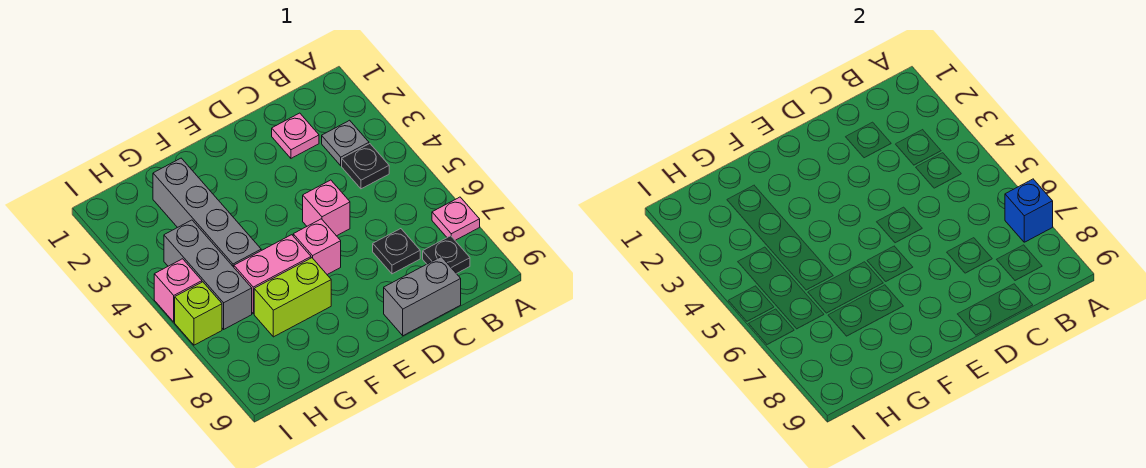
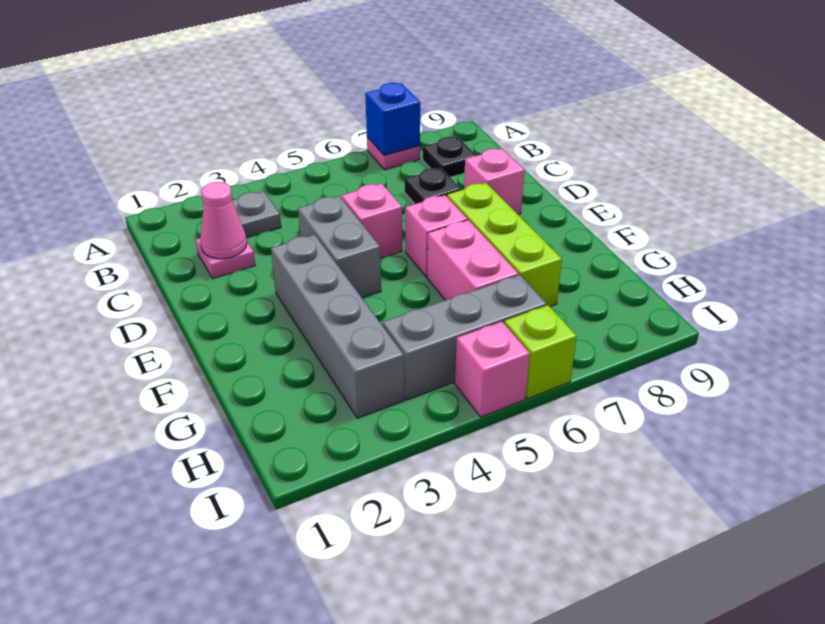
black plate B4 level 1 -> none
none -> pink cone C2 level 2
grey brick C9:D9 level 1 -> grey brick D4:E4 level 1
none -> pink brick D8 level 1
lime brick F7:G7 level 1 -> lime brick E7:G7 level 1
grey brick G2:G5 level 1 -> grey brick E3:H3 level 1

